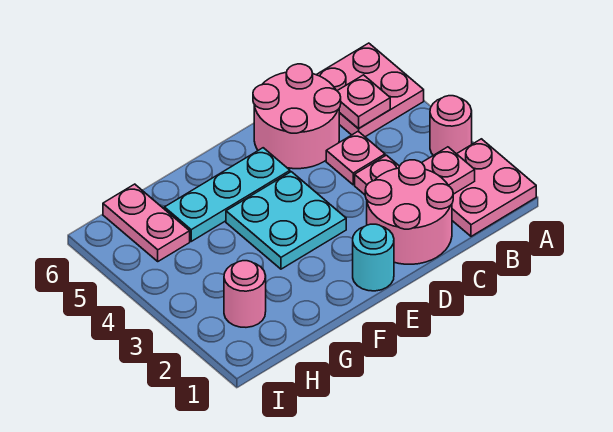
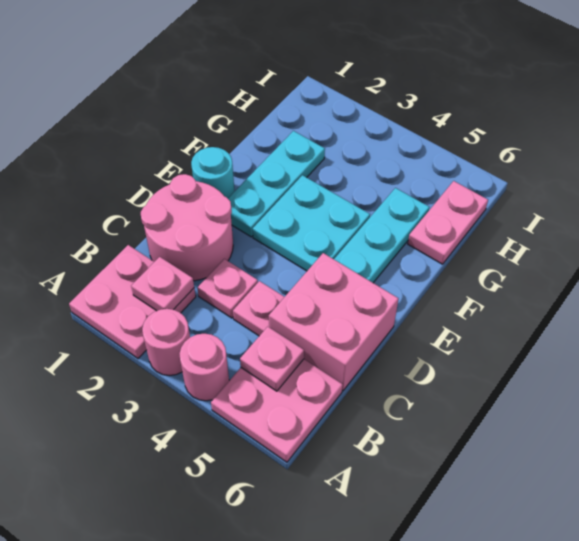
pink round brick C5:D6 level 1 -> pink brick C5:D6 level 1
none -> cyan plate E2:G2 level 1
pink round brick H2 level 1 -> pink round brick A4 level 1
pink plate H5:H6 level 1 -> pink plate G6:H6 level 1

